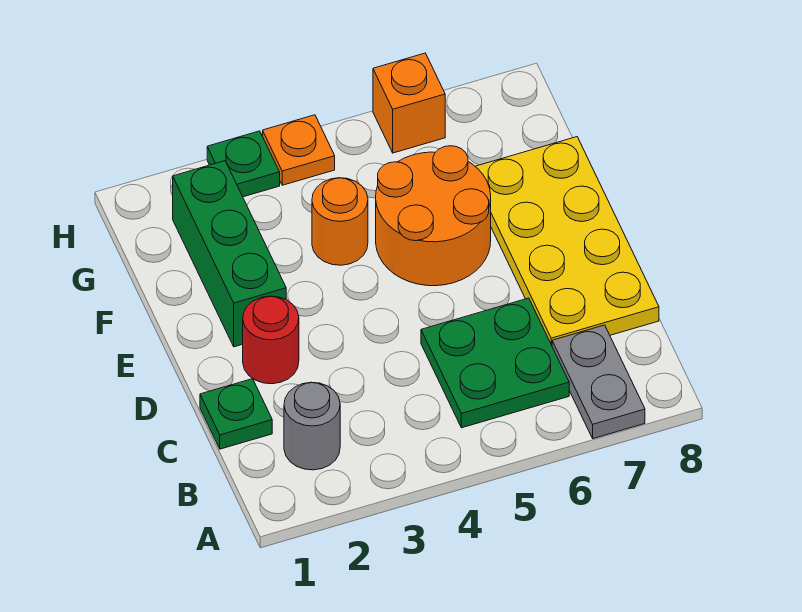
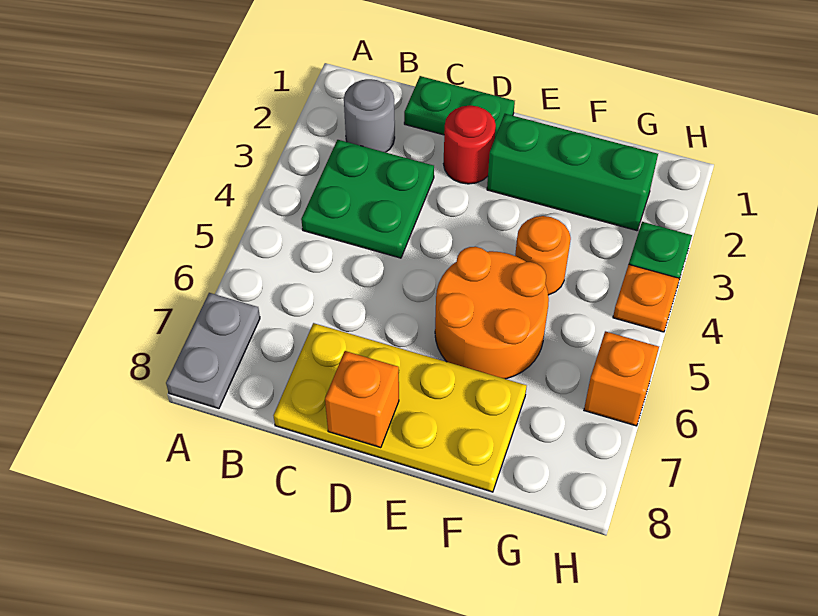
grey plate A7:B7 level 1 -> grey plate A7:A8 level 1
green plate B5:C6 level 1 -> green plate B3:C4 level 1
green plate C1 level 1 -> green plate C1:D1 level 1
none -> orange brick D8 level 2

